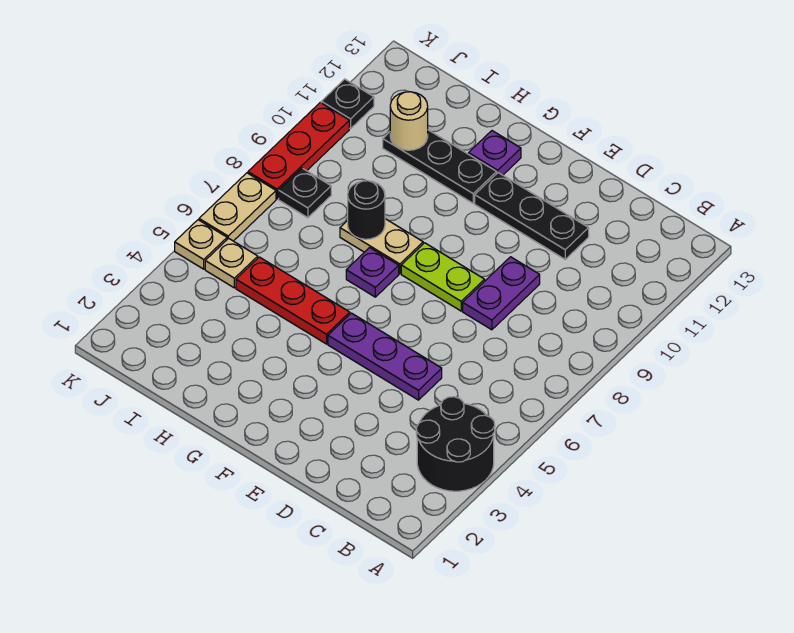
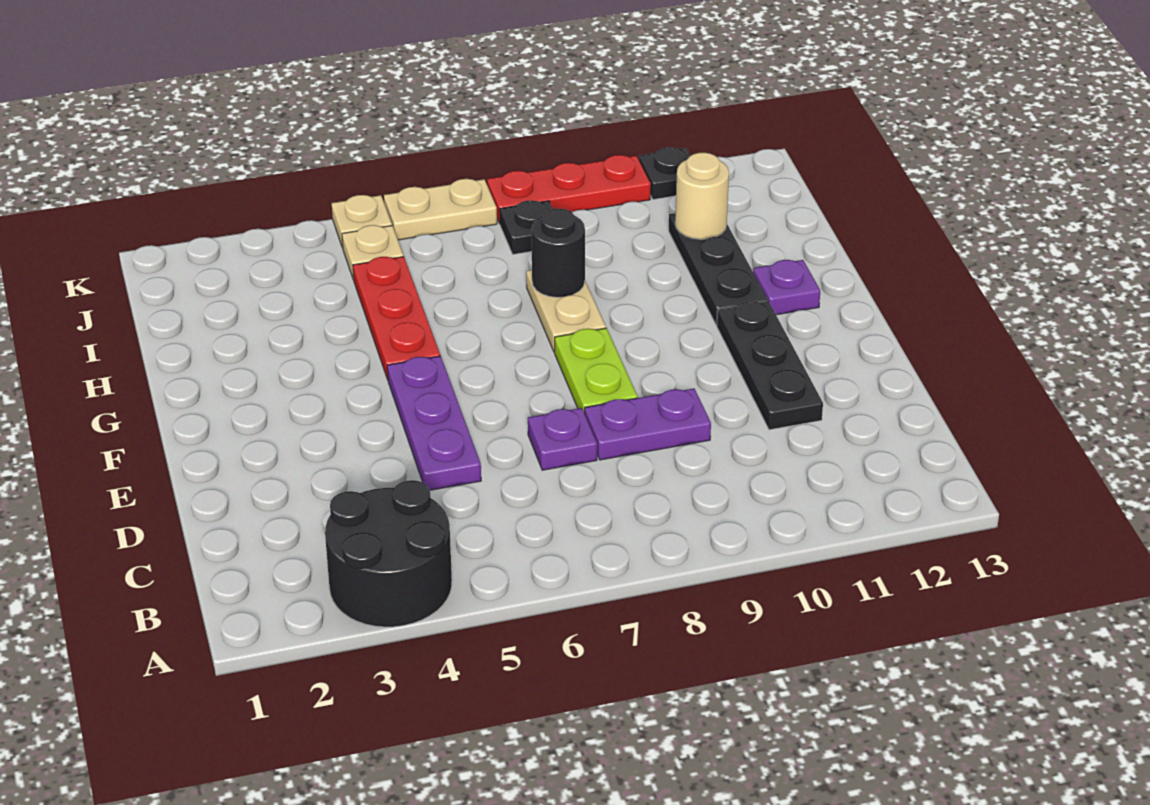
purple plate G7 level 1 -> purple plate D7 level 1

